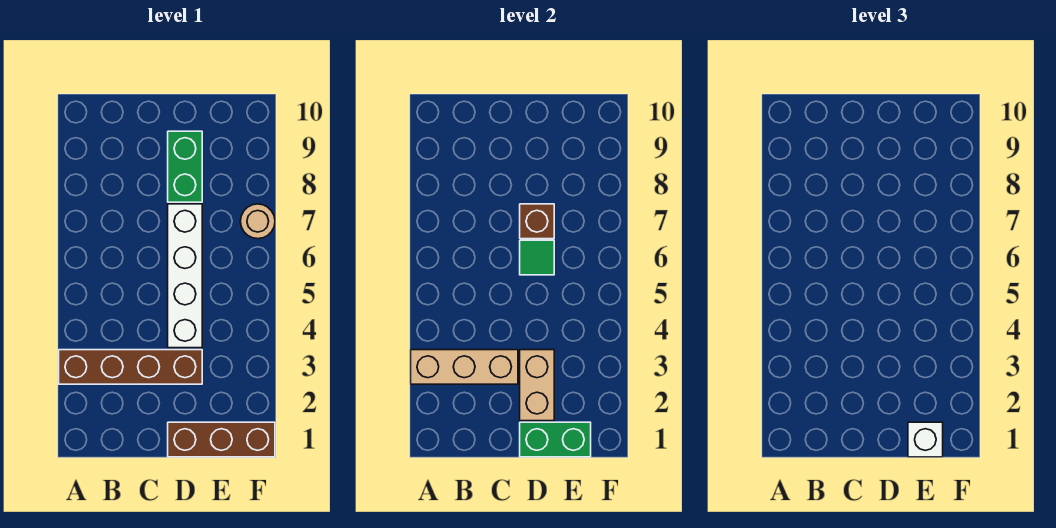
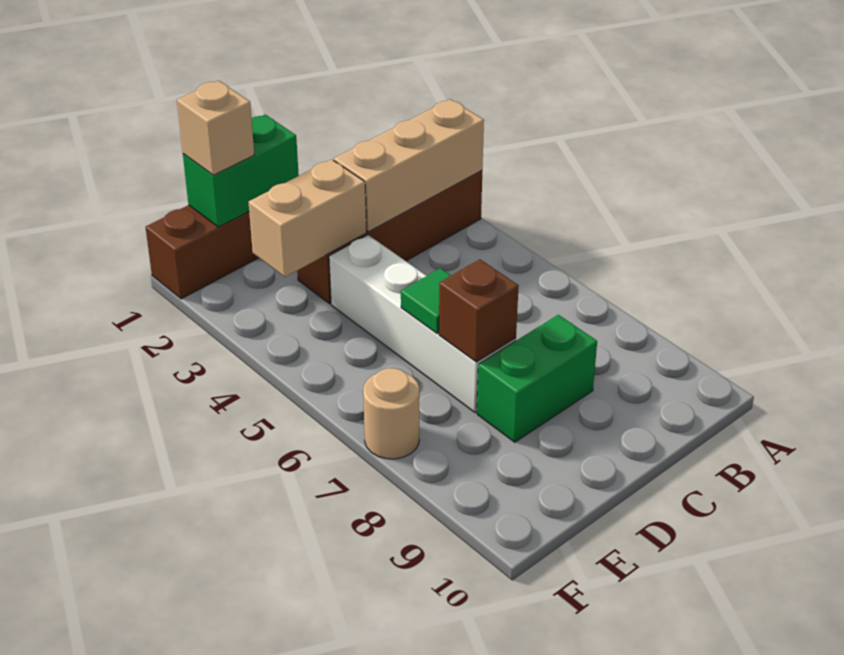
tan brick D2:D3 level 2 -> tan brick D3:E3 level 2
green brick D8:D9 level 1 -> green brick C8:D8 level 1
white brick E1 level 3 -> tan brick E1 level 3

